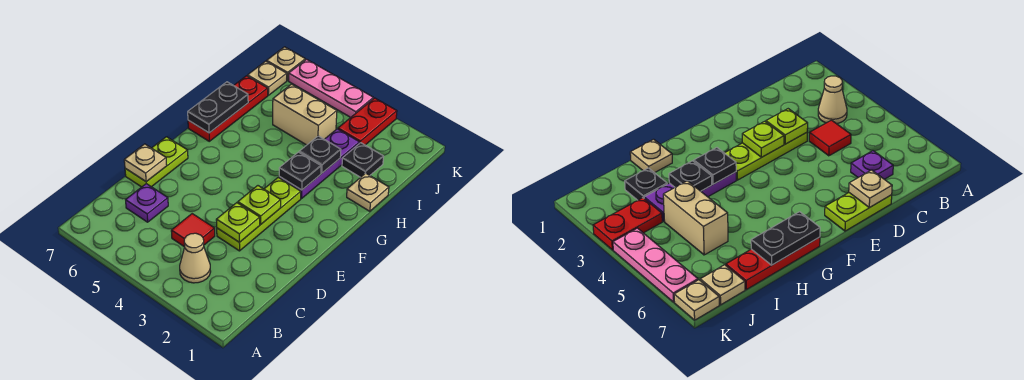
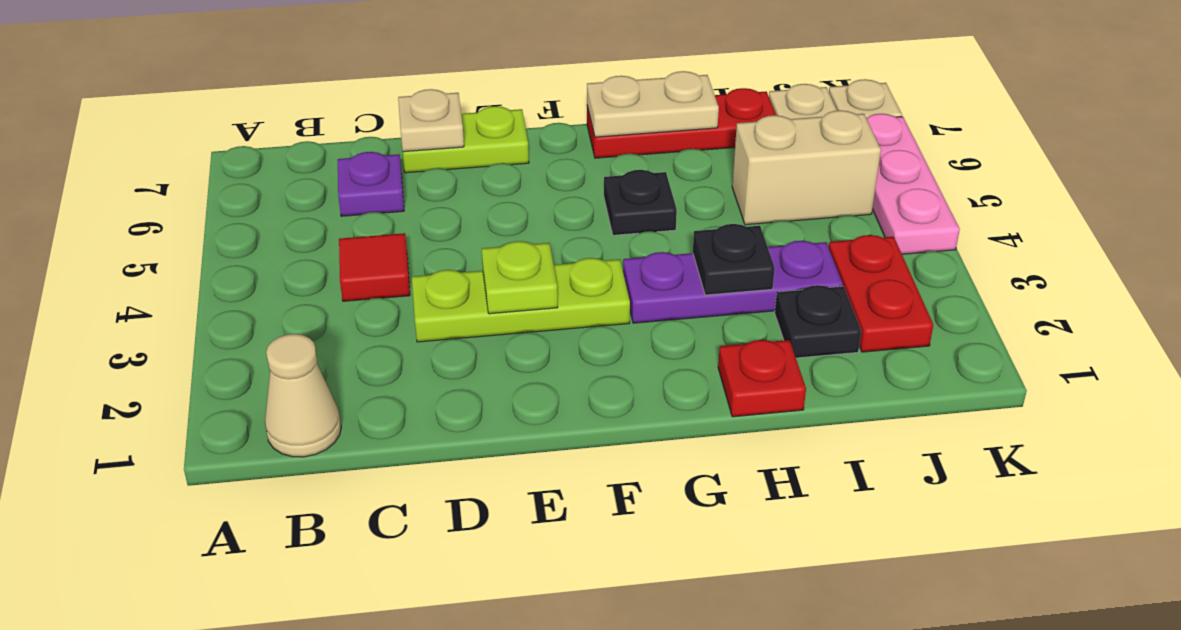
tan cone B3 level 1 -> tan cone B1 level 1
lime plate D3 level 2 -> none
black plate G3 level 2 -> black plate G5 level 1
black plate G7:H7 level 2 -> tan plate G7:H7 level 2
tan plate H1 level 1 -> red plate H1 level 1
tan brick I4:I5 level 1 -> tan brick I5:J5 level 1
red plate J3:K3 level 1 -> red plate J2:J3 level 1

